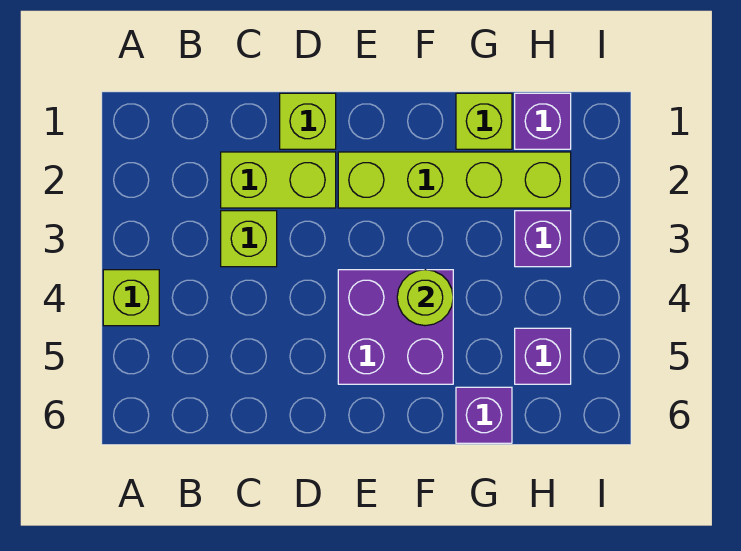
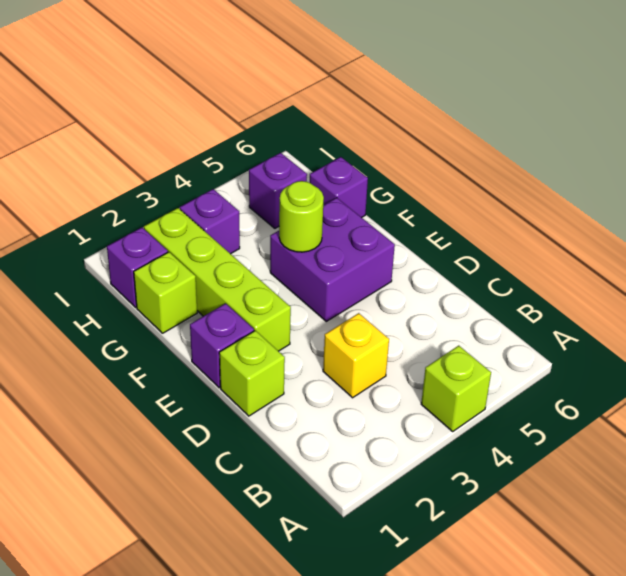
lime brick C2:D2 level 1 -> none
lime brick C3 level 1 -> yellow brick C3 level 1
none -> purple brick E1 level 1

